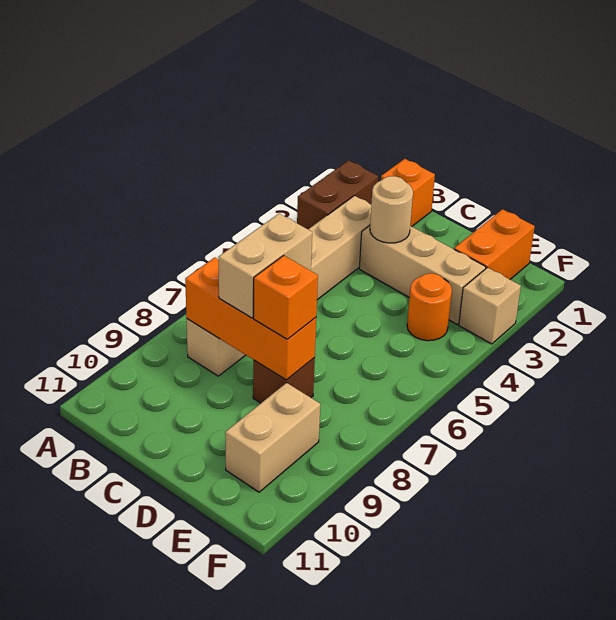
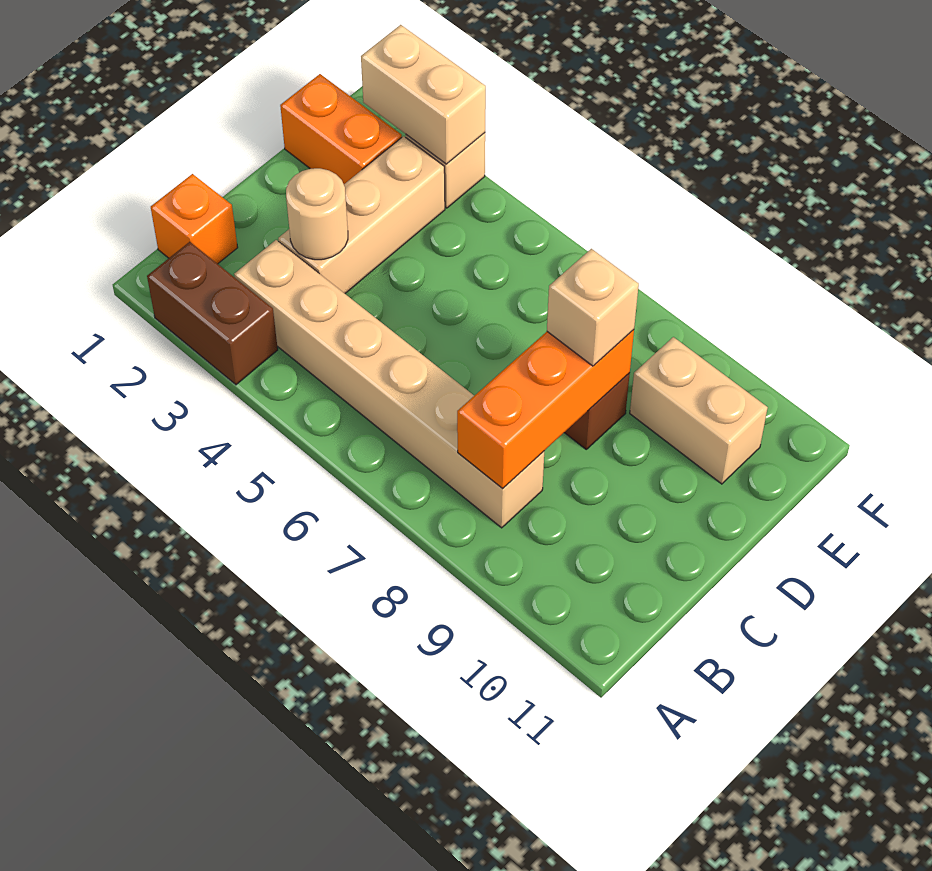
tan brick C7:C8 level 3 -> tan brick F2:F3 level 2
orange brick D8 level 3 -> tan brick D8 level 3
orange round brick E4 level 1 -> none

